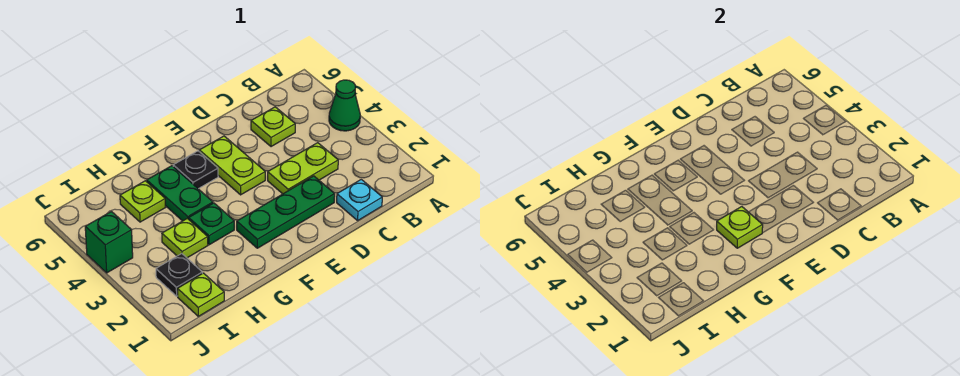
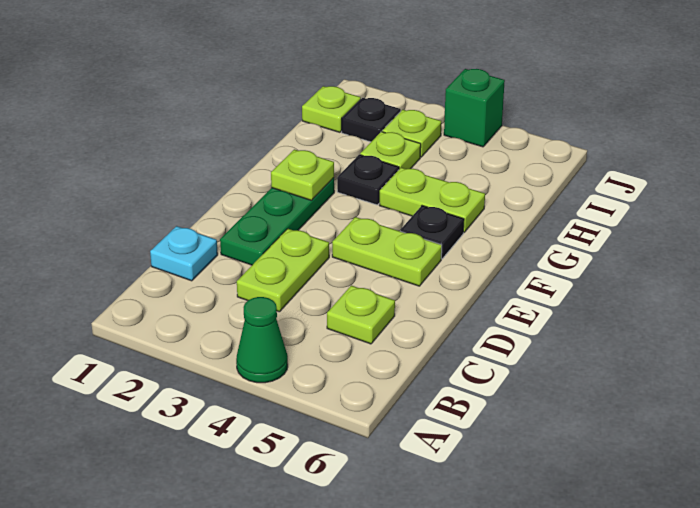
green plate G3 level 1 -> black plate G3 level 1
green plate G4:G5 level 1 -> lime plate G4:G5 level 1
lime plate H5 level 1 -> lime plate I3 level 1

